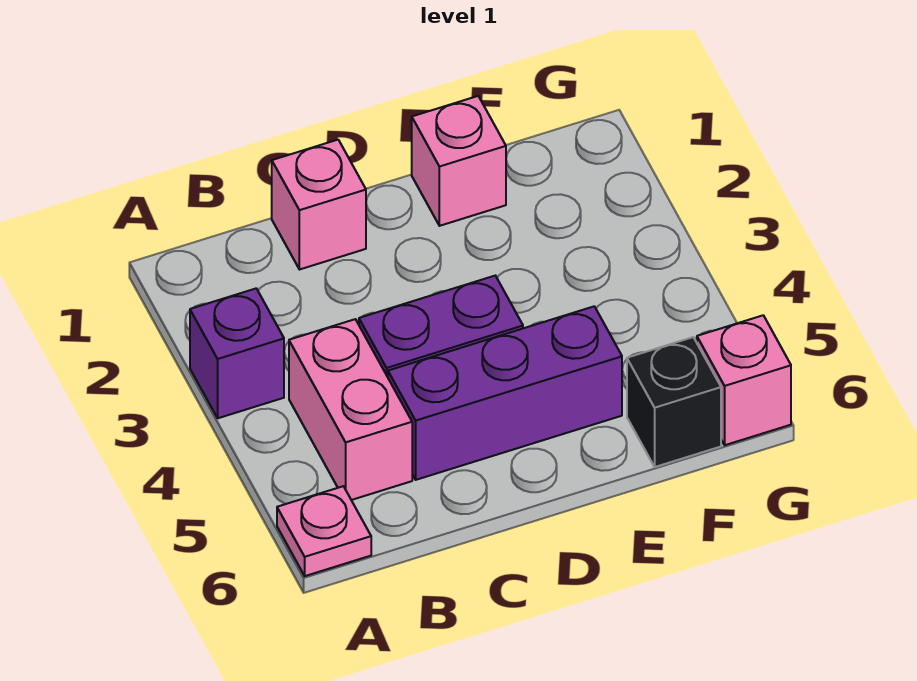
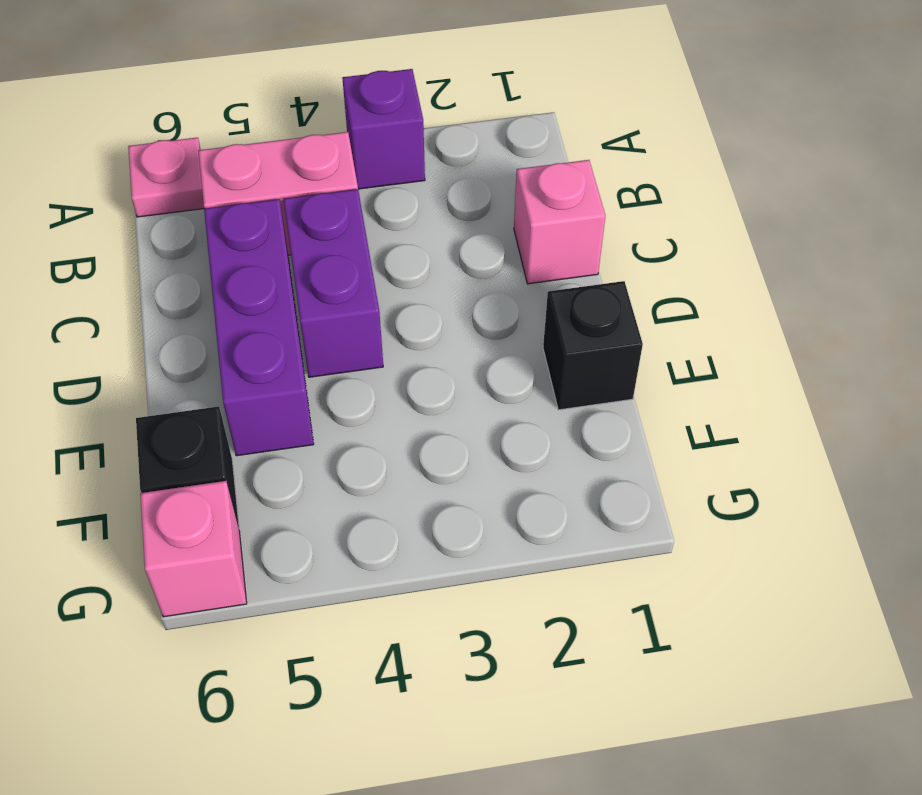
pink brick E1 level 1 -> black brick E1 level 1

